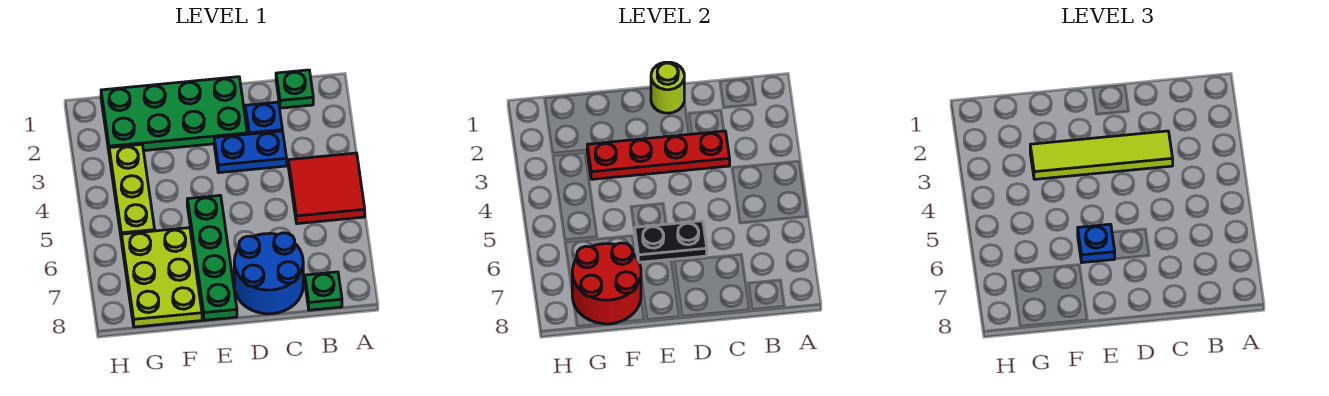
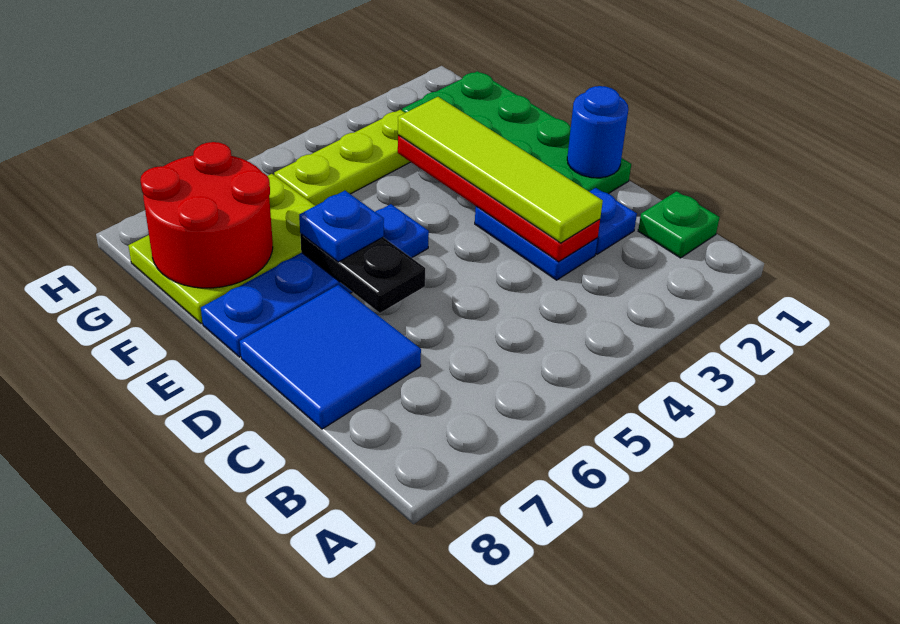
red tile A4:B5 level 1 -> none
green plate B8 level 1 -> none
blue round brick C7:D8 level 1 -> blue tile C7:D8 level 1
lime round brick D1 level 2 -> blue round brick D1 level 2
green plate E5:E8 level 1 -> blue plate E5:E8 level 1

